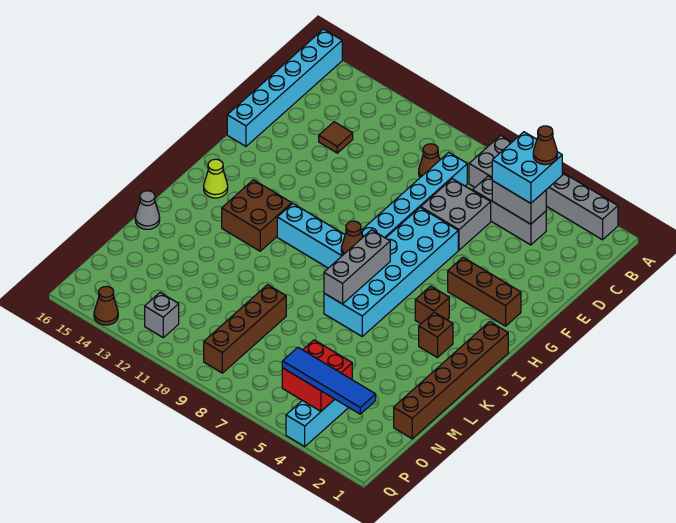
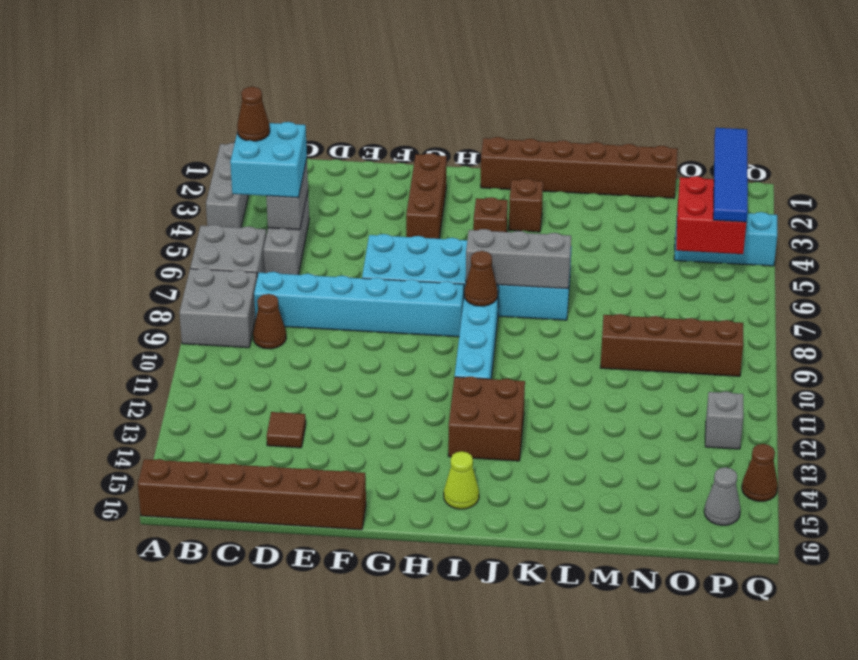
cyan brick A16:F16 level 1 -> brown brick A16:F16 level 1
grey brick D6:E7 level 1 -> grey brick A8:B9 level 1
grey cone L16 level 1 -> grey cone P15 level 1

